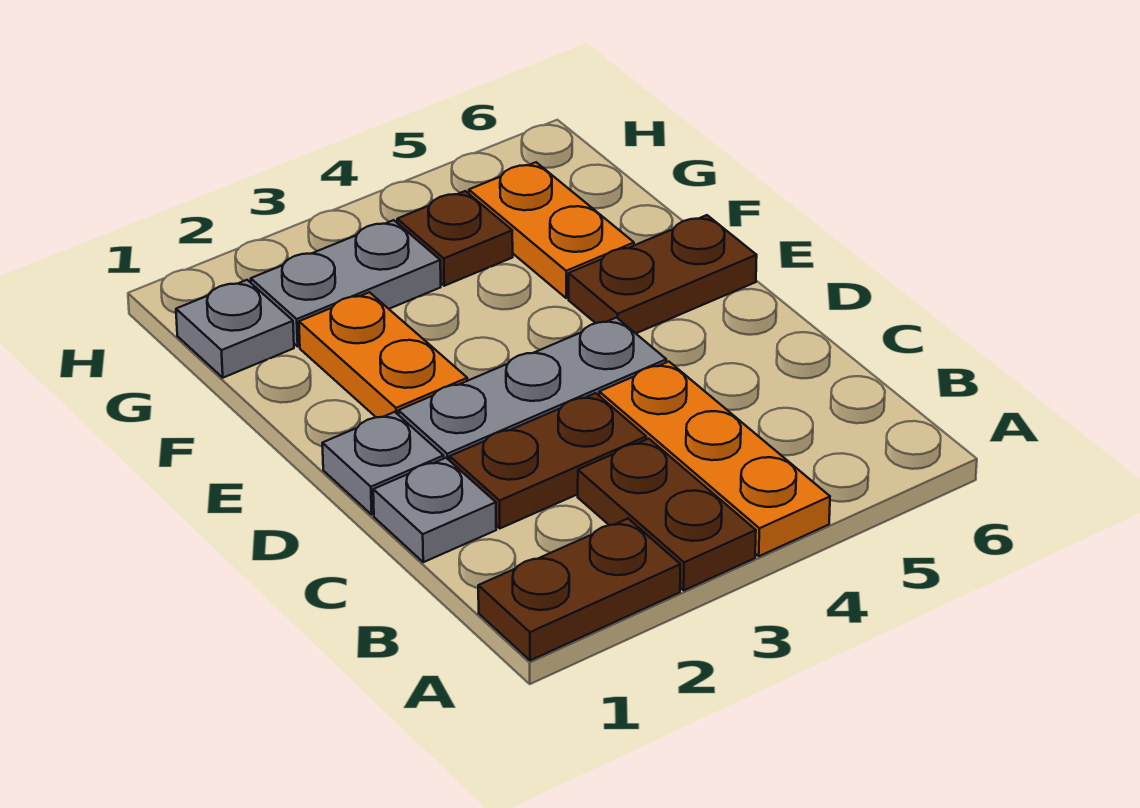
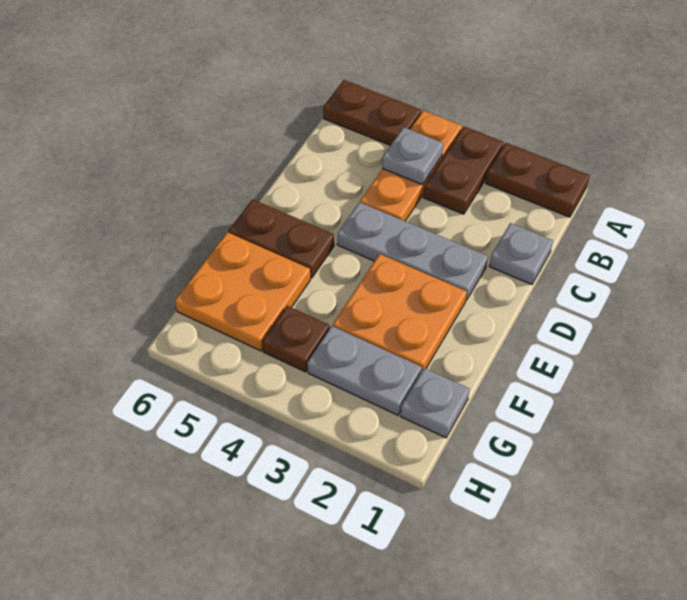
brown plate C2:C3 level 1 -> brown plate A5:A6 level 1
grey plate D1 level 1 -> grey plate B4 level 2
orange plate E2:F2 level 1 -> orange plate E2:F3 level 1
orange plate F5:G5 level 1 -> orange plate F5:G6 level 1

